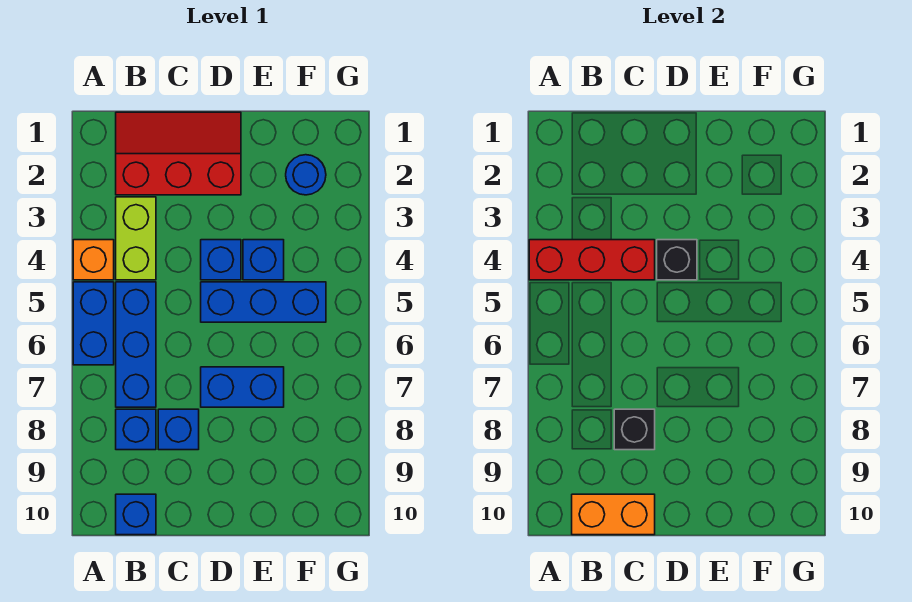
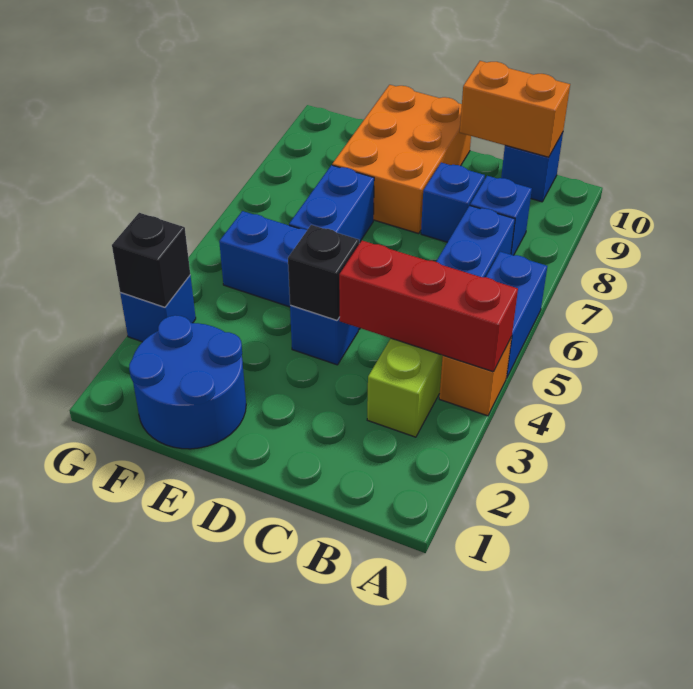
red slope B1:D2 level 1 top 2 -> none
black brick C8 level 2 -> black brick G3 level 2
blue brick D7:E7 level 1 -> blue brick E6:E7 level 1
none -> orange brick D8:E10 level 1
blue brick E4 level 1 -> blue brick G3 level 1
blue round brick F2 level 1 -> blue round brick E1:F2 level 1

